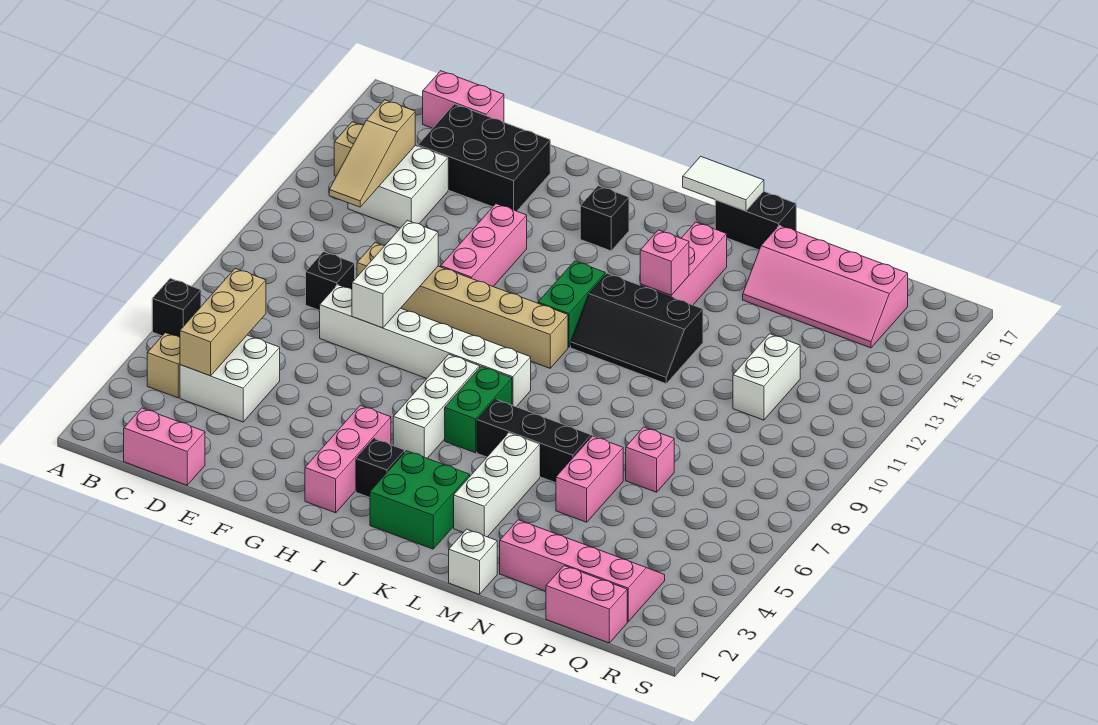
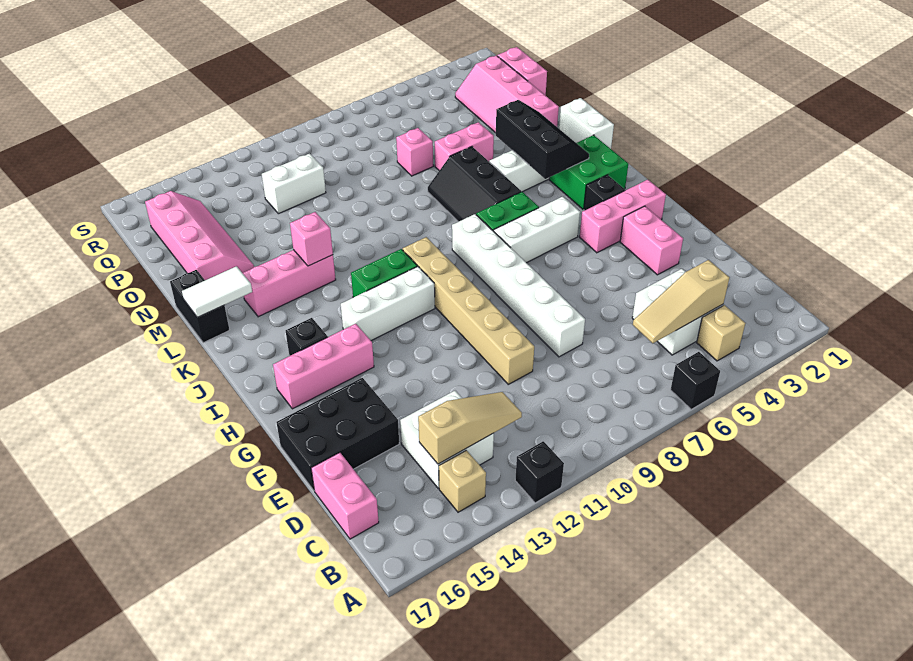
pink brick C1:D1 level 1 -> pink brick F3:G3 level 1
tan brick C4:C6 level 2 -> tan slope C4:C6 level 2 top 4
black brick D9 level 1 -> black brick A12 level 1
black brick D15:F16 level 1 -> black brick E15:F17 level 1
white brick F8:F10 level 2 -> white brick I11:I13 level 1
pink brick G11:G13 level 1 -> pink brick H14:H16 level 1
black slope K11:M12 level 1 top 12 -> black slope K3:M4 level 2 top 4
white tile K17:L17 level 2 -> white tile L16:L17 level 2
white brick M1 level 1 -> white brick L1:M1 level 1

